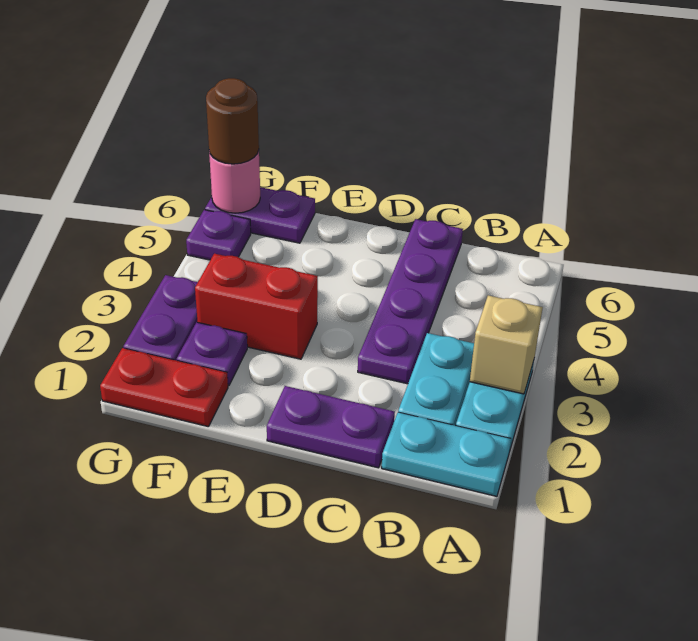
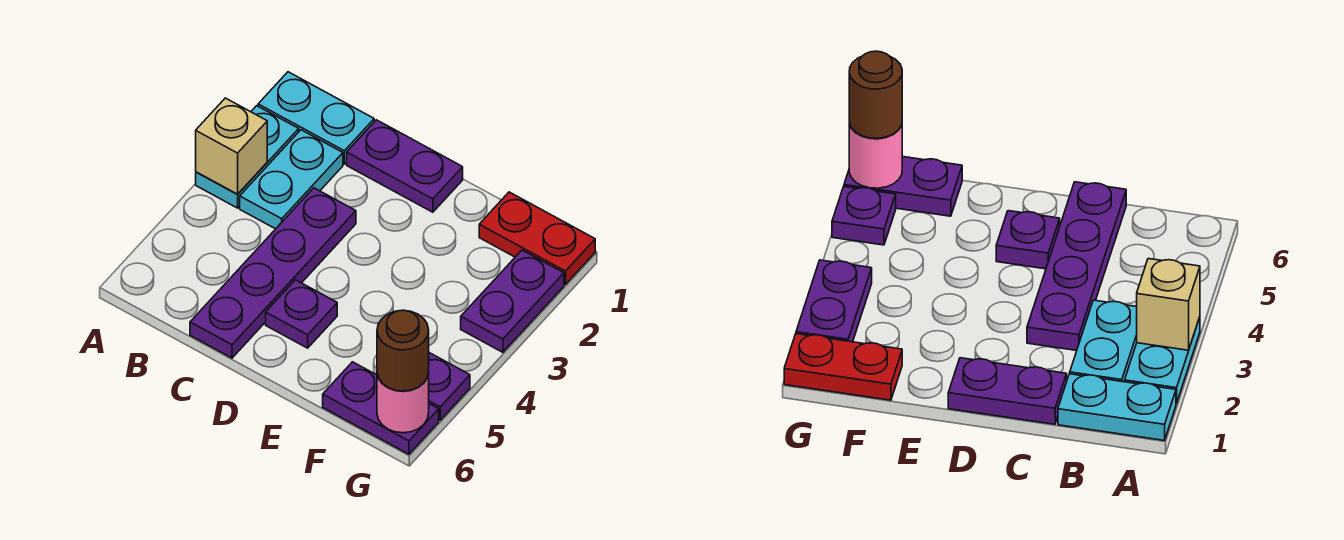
red brick E3:F3 level 1 -> none
purple plate F2 level 1 -> purple plate D5 level 1

